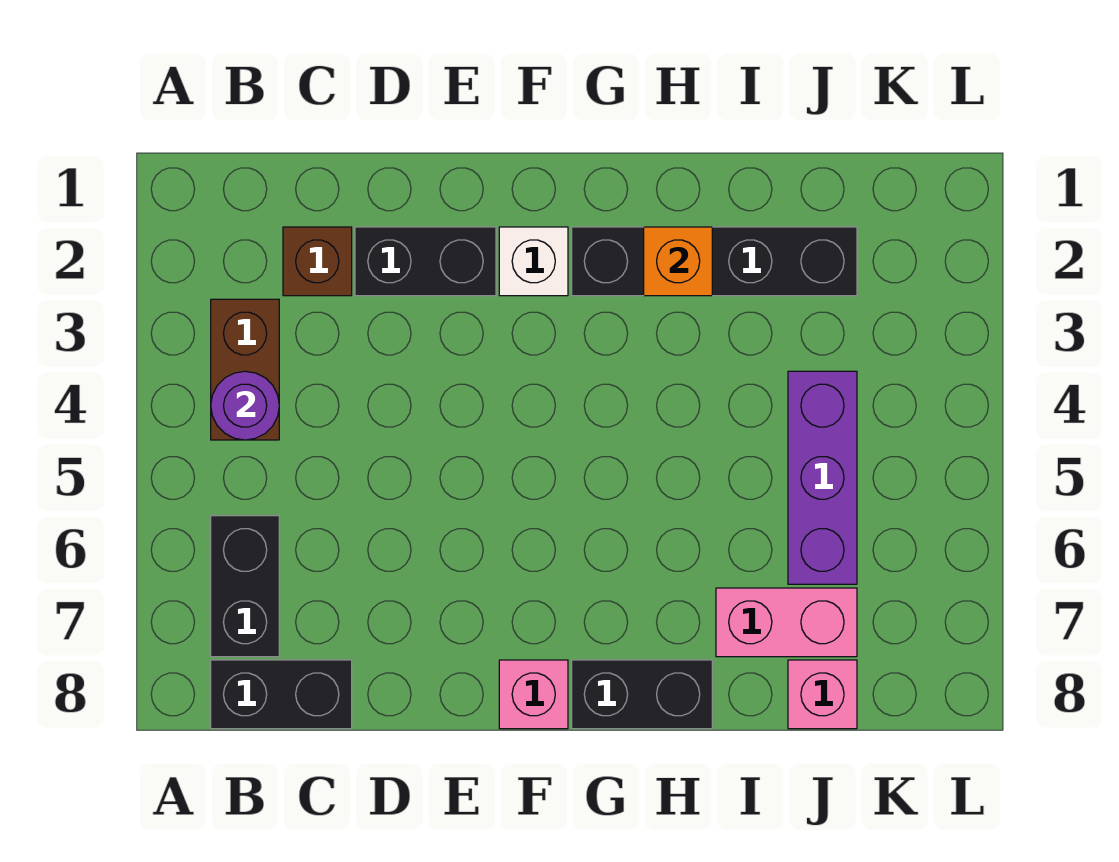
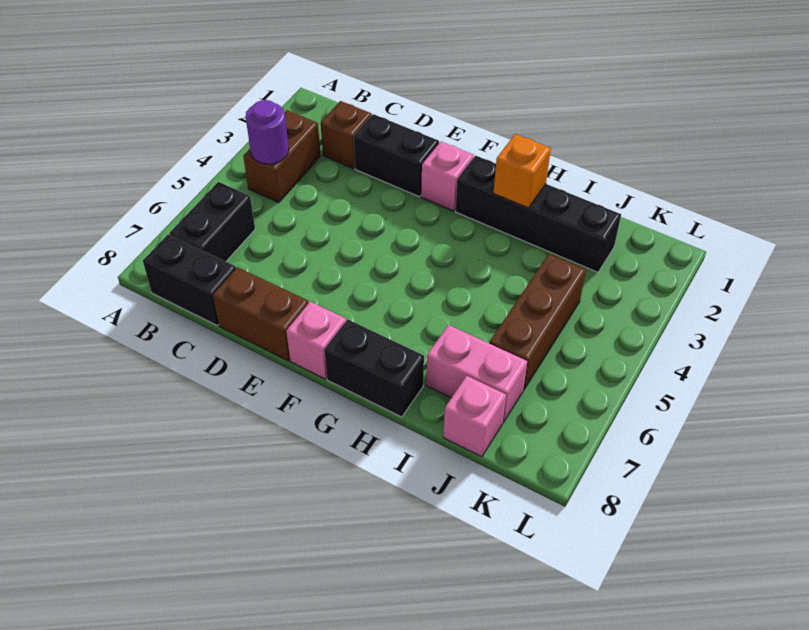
none -> brown brick D8:E8 level 1
white brick F2 level 1 -> pink brick F2 level 1
purple brick J4:J6 level 1 -> brown brick J4:J6 level 1

